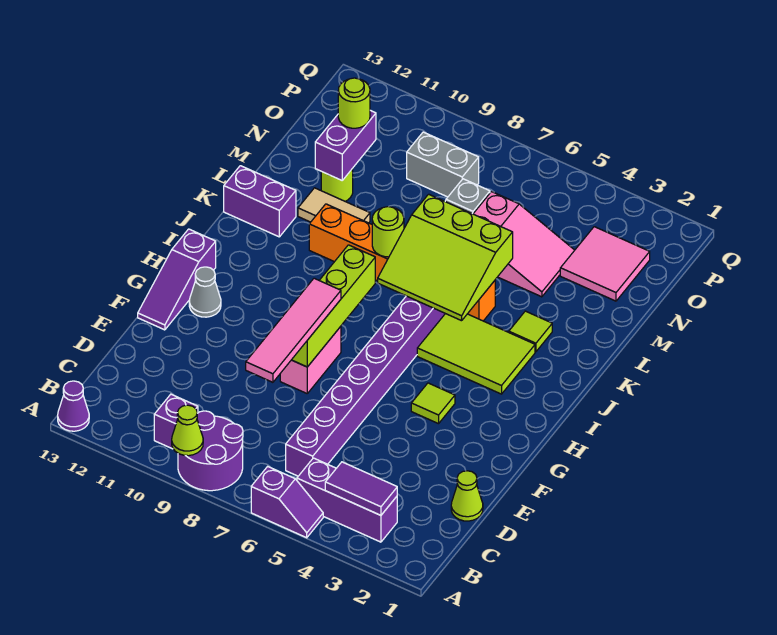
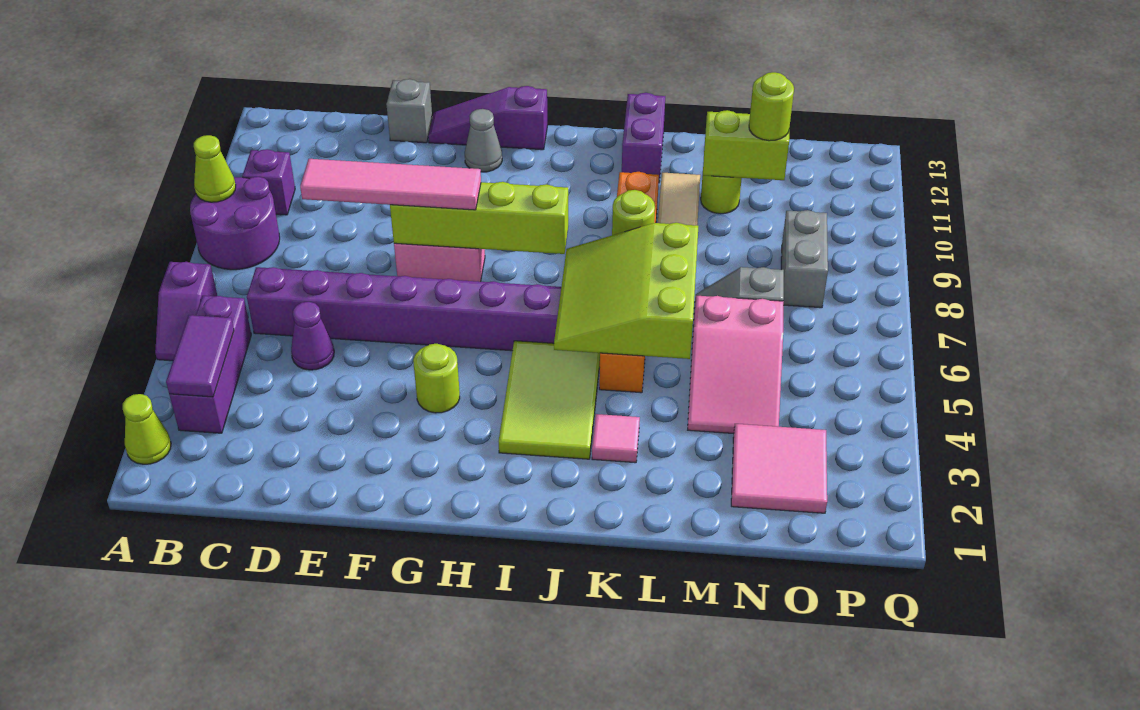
purple cone A13 level 1 -> purple cone D5 level 1
lime cone D1 level 1 -> lime cone A2 level 1
none -> grey brick E13 level 1
lime tile G4 level 1 -> lime round brick G4 level 1
lime tile K3 level 1 -> pink tile K3 level 1
purple brick M11:N11 level 2 -> lime brick M11:N11 level 2

